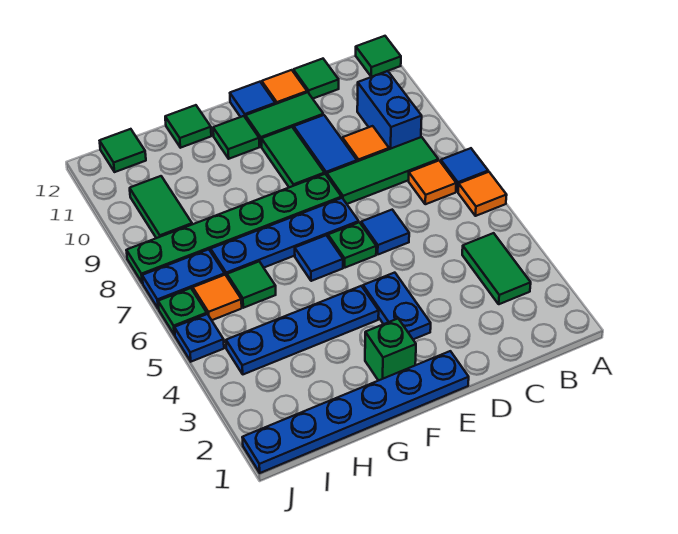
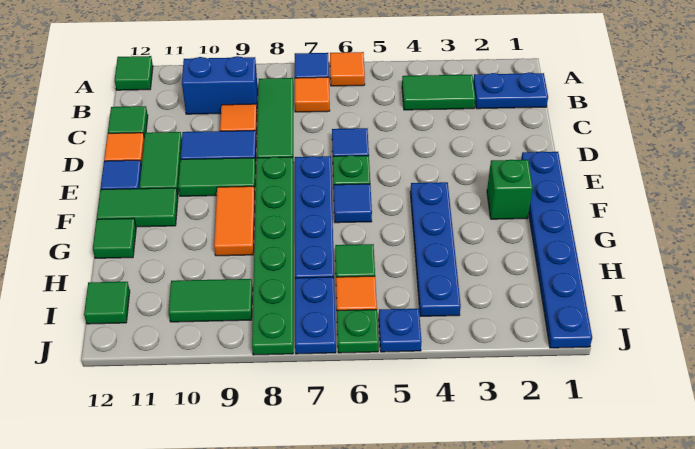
blue plate E3:E4 level 1 -> blue plate B1:B2 level 1
none -> orange tile F9:G9 level 1
green tile F11 level 1 -> green tile F11:F12 level 1

